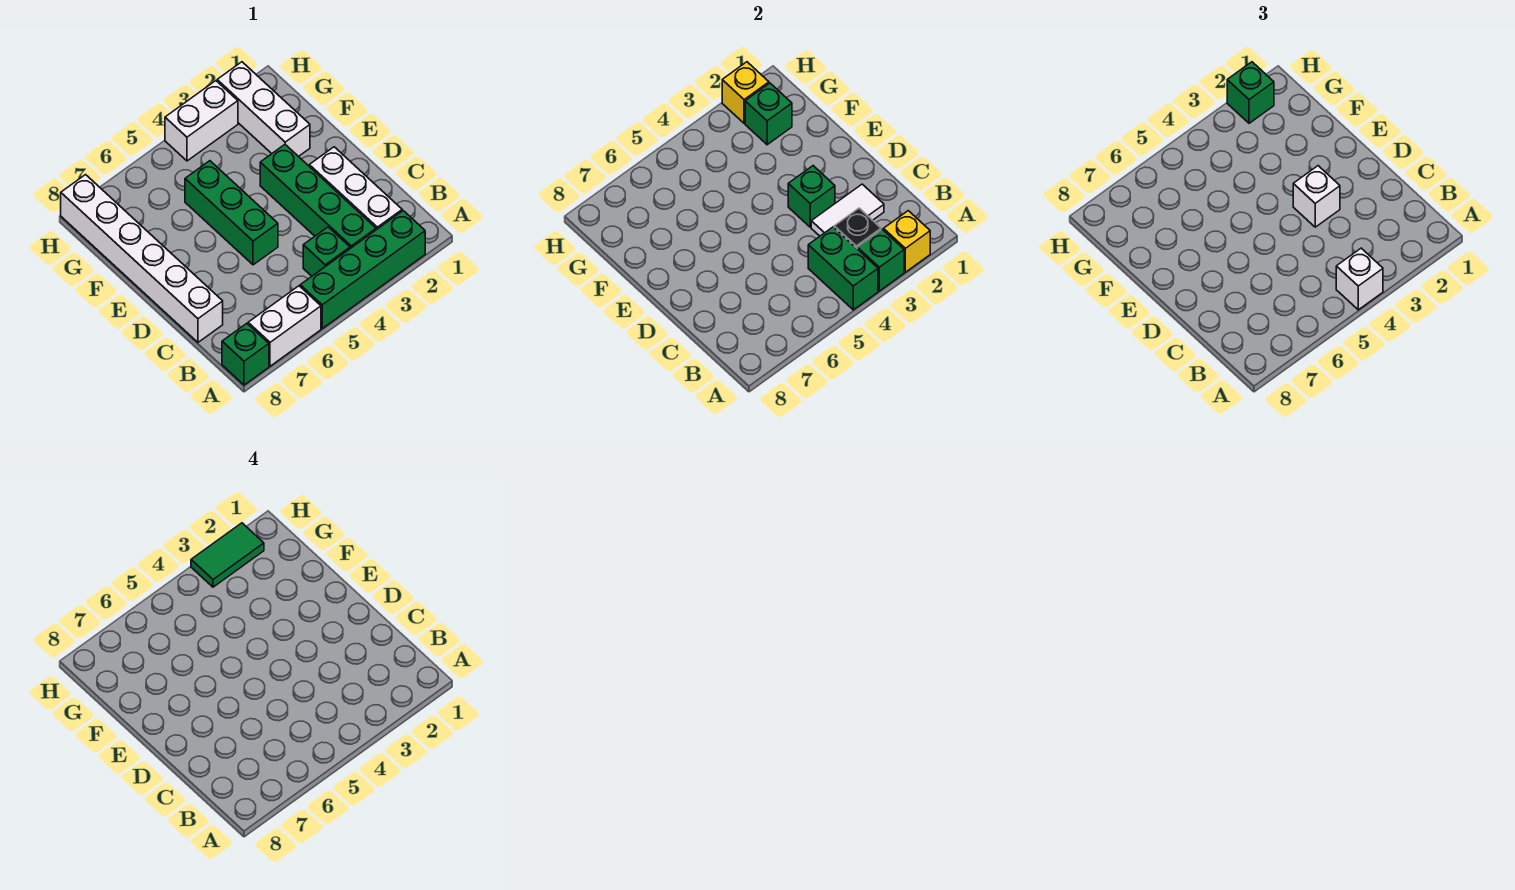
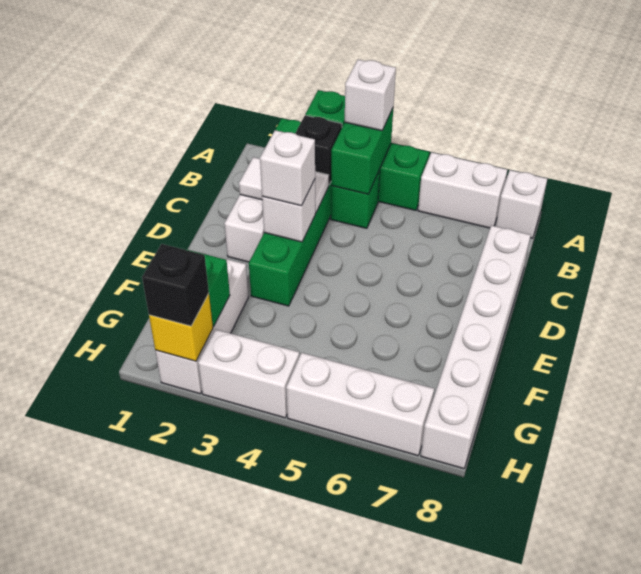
yellow brick A2 level 2 -> none
green brick A8 level 1 -> white brick A8 level 1
green brick D3 level 2 -> white brick D3 level 2
green brick D5:F5 level 1 -> none
green brick H2 level 3 -> black brick H2 level 3
green tile H2:H3 level 4 -> none
none -> white brick H5:H7 level 1

